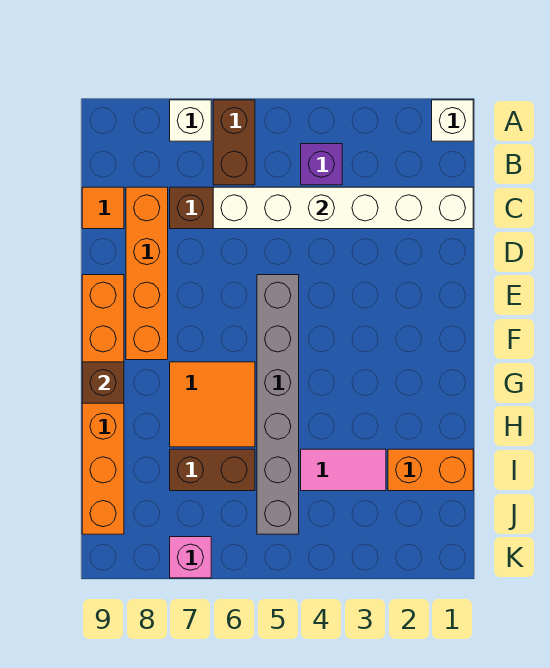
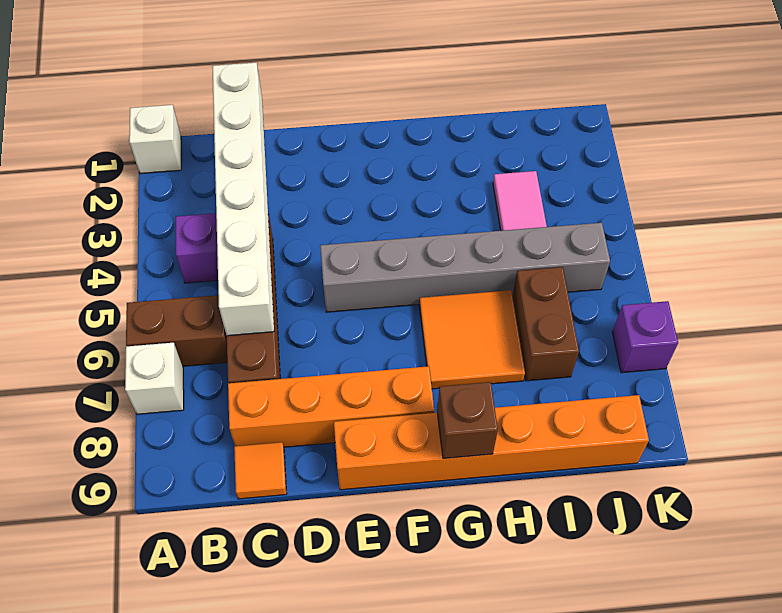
orange brick I1:I2 level 1 -> none
pink brick K7 level 1 -> purple brick K7 level 1

